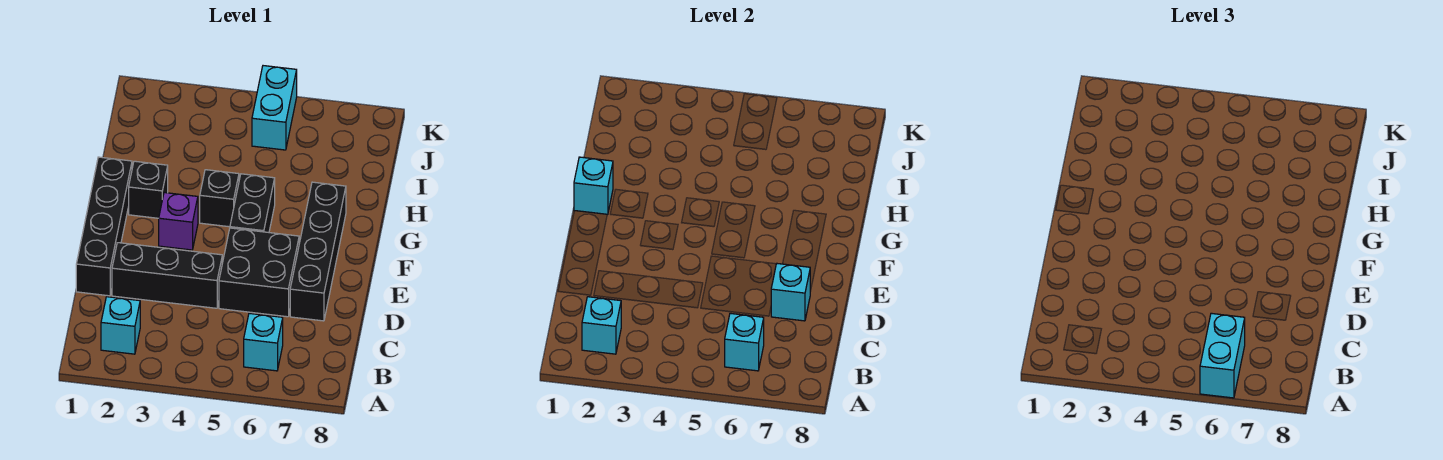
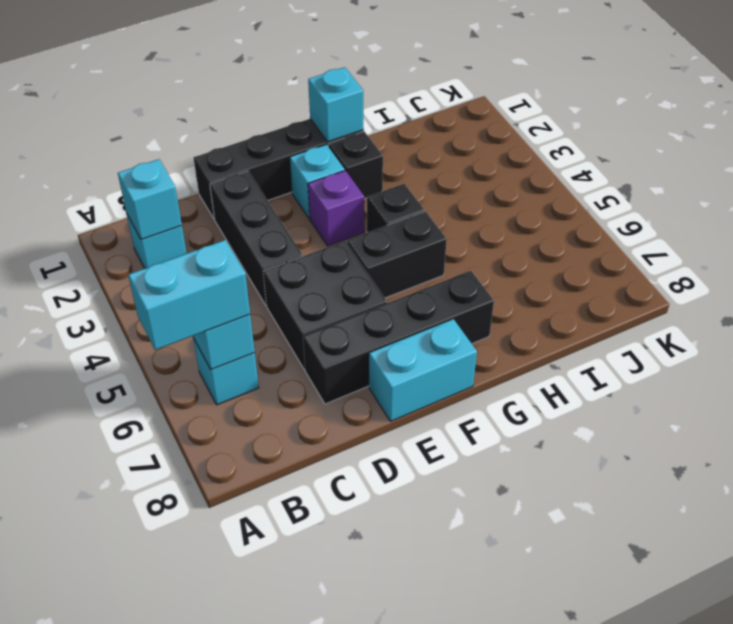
cyan brick D7 level 2 -> cyan brick F2 level 1
cyan brick J5:K5 level 1 -> cyan brick E8:F8 level 1

